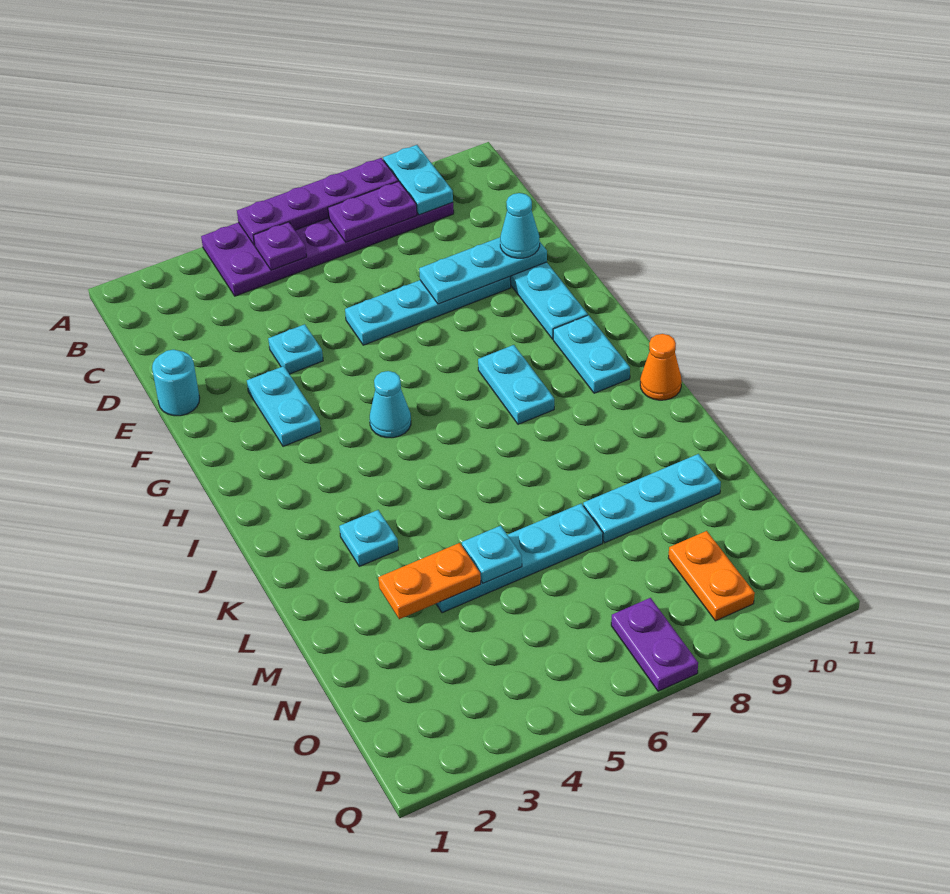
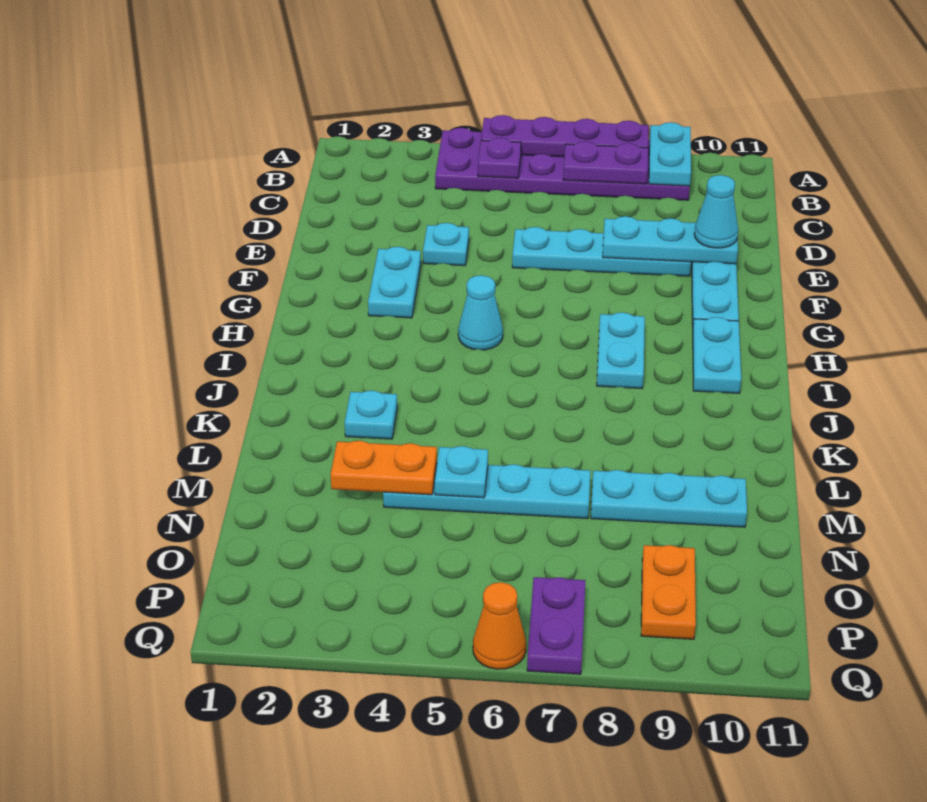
cyan round brick E1 level 1 -> none
orange cone J11 level 1 -> orange cone Q6 level 1

